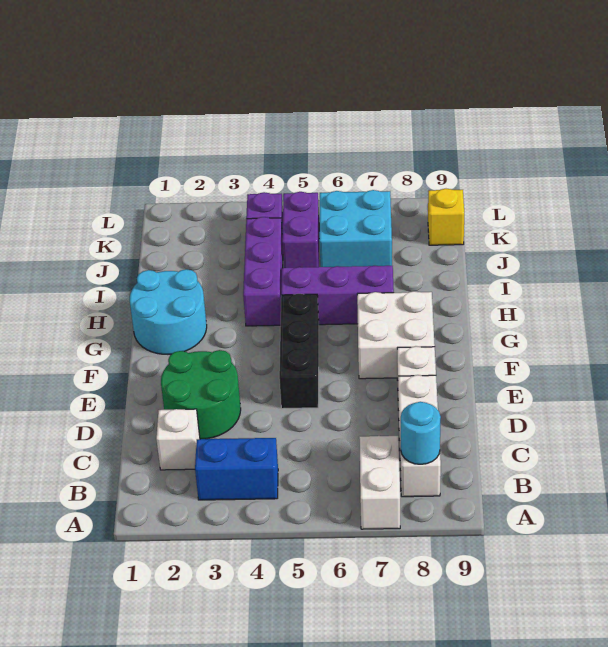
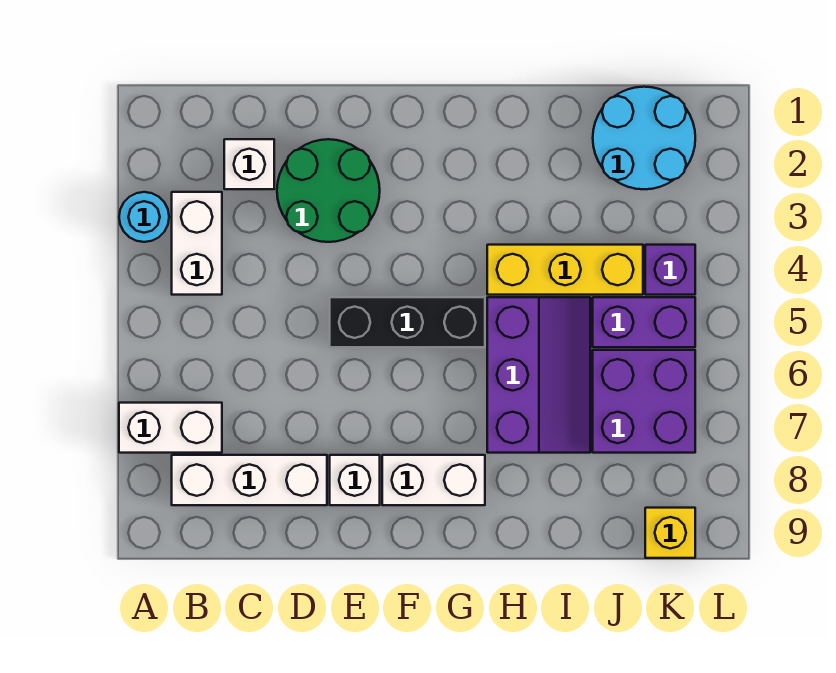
blue brick B3:B4 level 1 -> white brick B3:B4 level 1
cyan round brick B8 level 2 -> cyan round brick A3 level 1
white brick F7:G8 level 1 -> white brick F8:G8 level 1
cyan round brick G1:H2 level 1 -> cyan round brick J1:K2 level 1
purple brick H4:J4 level 1 -> yellow brick H4:J4 level 1
cyan brick J6:K7 level 1 -> purple brick J6:K7 level 1

